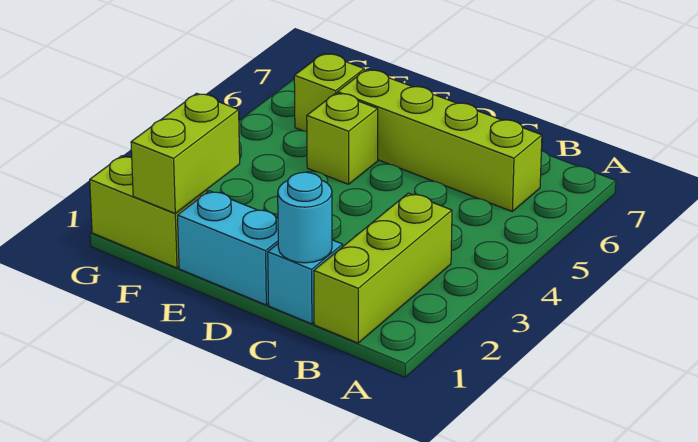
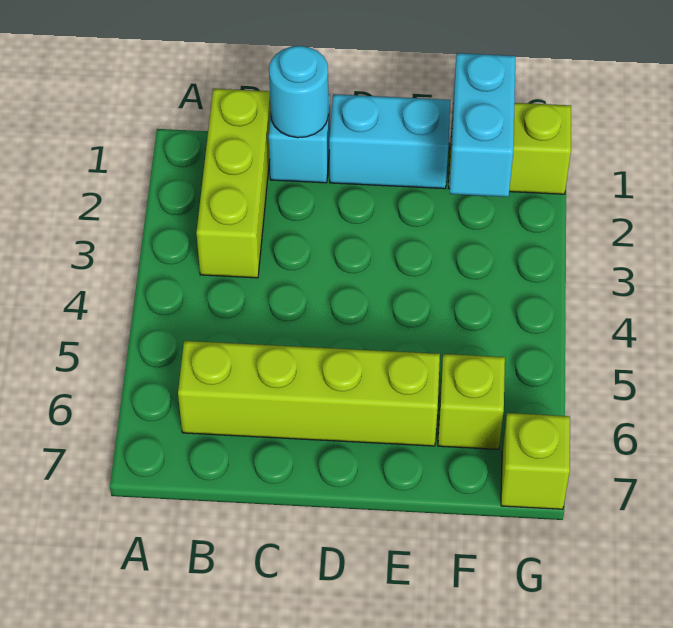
lime brick E5 level 1 -> lime brick G7 level 1
lime brick F1:F2 level 2 -> cyan brick F1:F2 level 2

